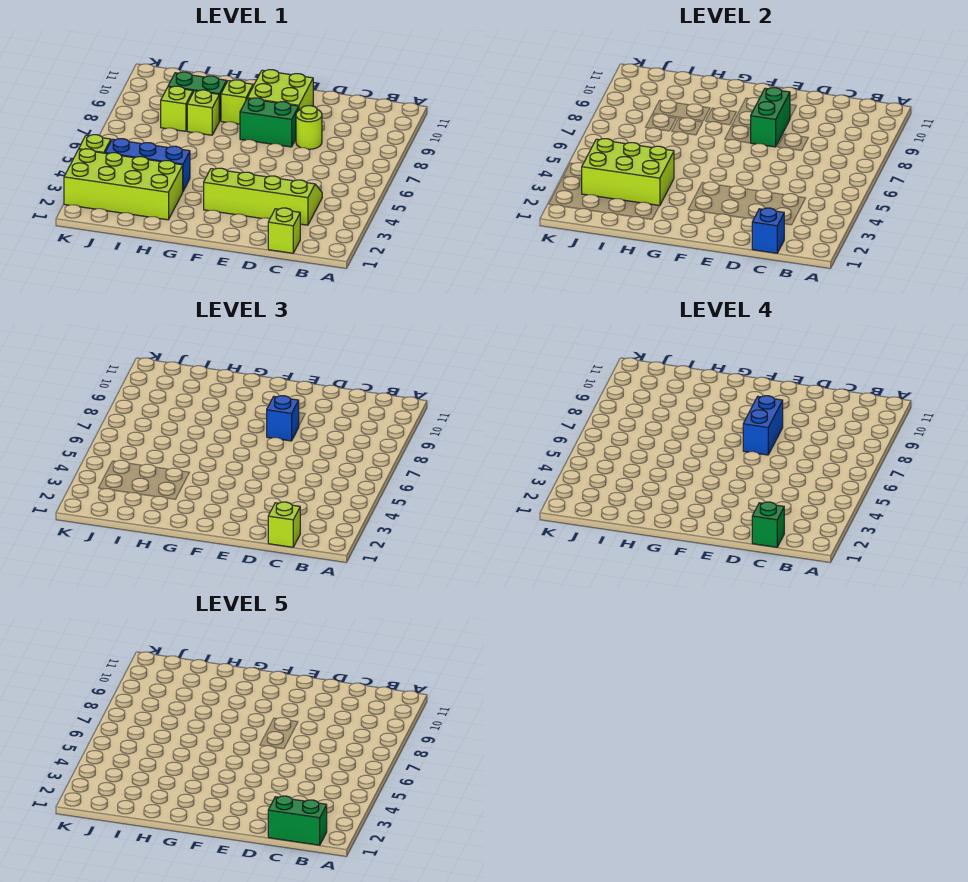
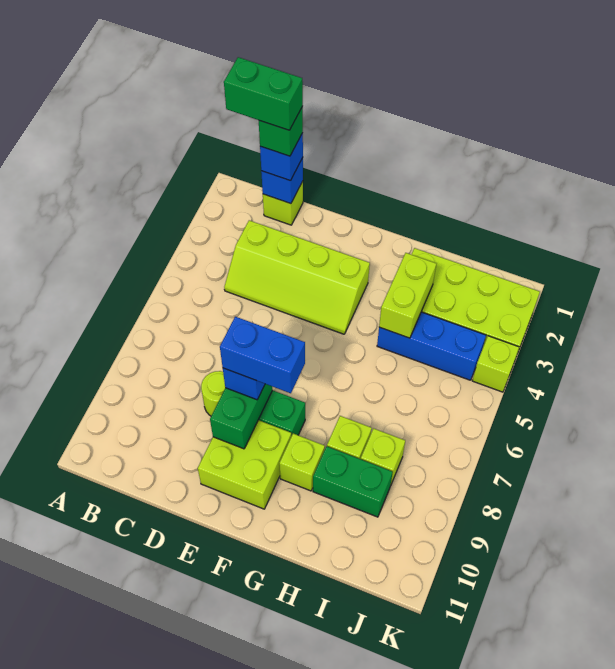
lime brick C1 level 3 -> blue brick C1 level 3
blue brick E7:E8 level 4 -> blue brick E8:F8 level 4
lime brick H3:J4 level 2 -> lime brick H3:H4 level 2

